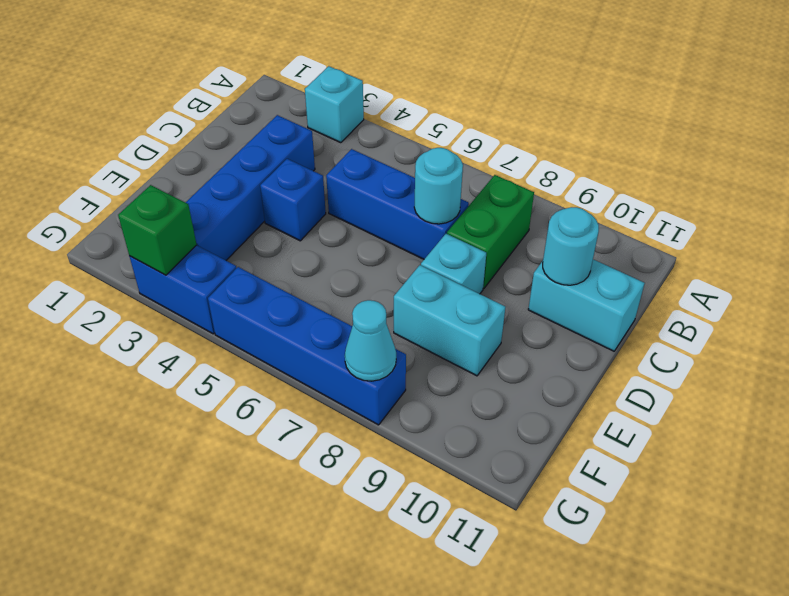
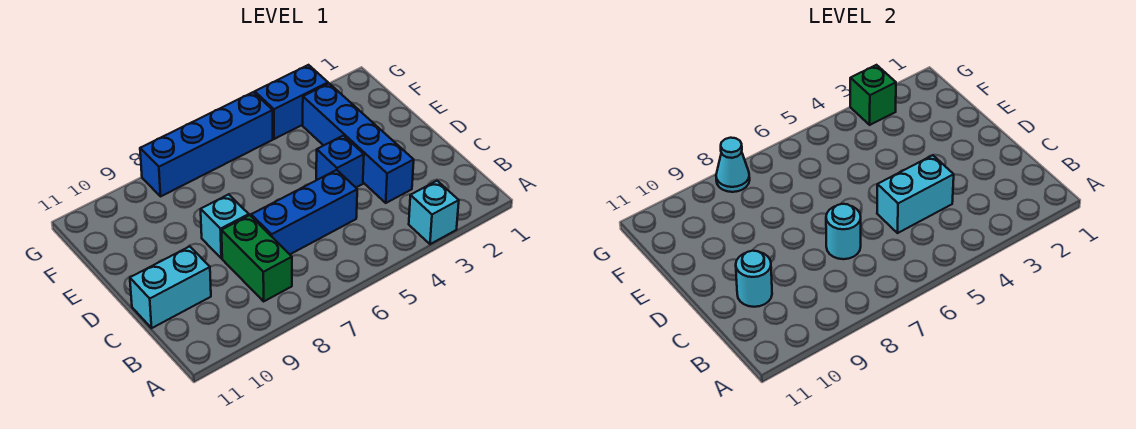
cyan brick E8:E9 level 1 -> cyan brick C4:C5 level 2

